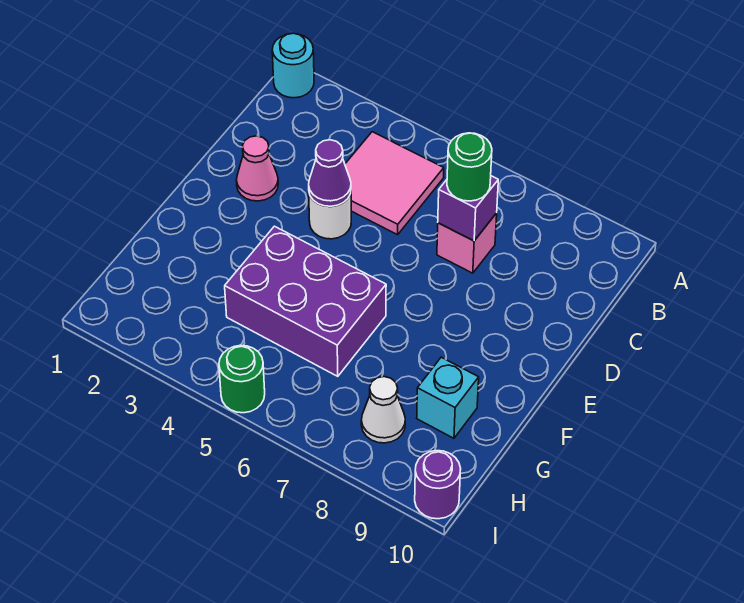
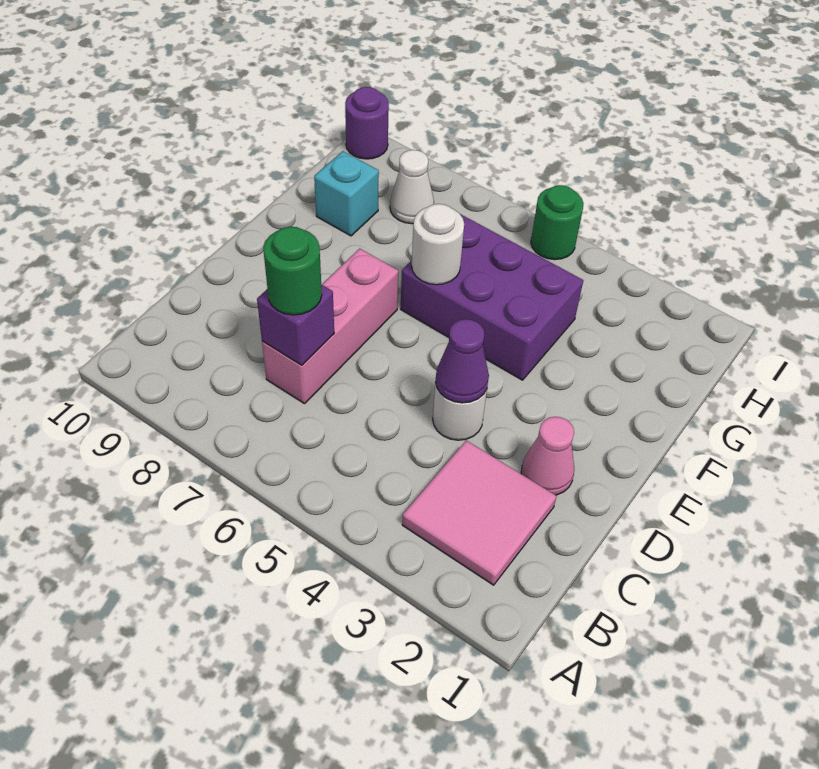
cyan round brick A1 level 1 -> none
pink tile B4:C5 level 1 -> pink tile B2:C3 level 1
pink brick C7 level 1 -> pink brick C7:E7 level 1
none -> white round brick F6 level 2

